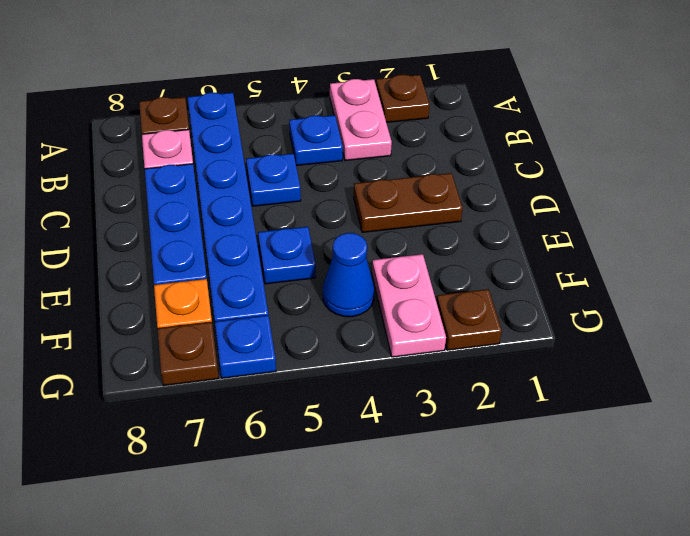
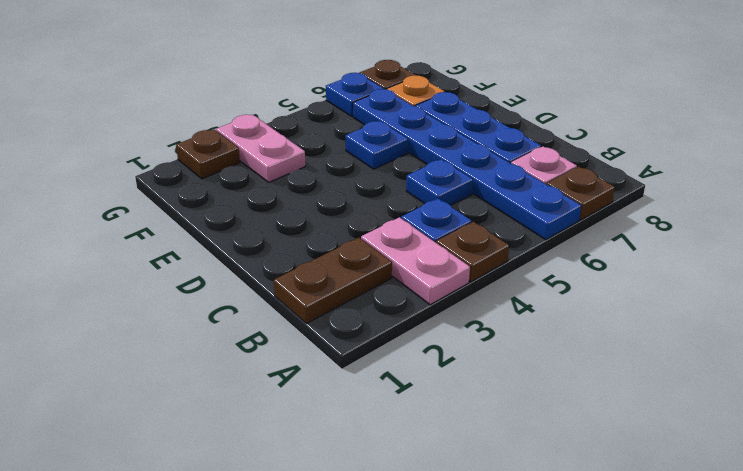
brown plate A2 level 1 -> brown plate A4 level 1
brown plate D2:D3 level 1 -> brown plate B1:B2 level 1
blue cone F4 level 1 -> none

